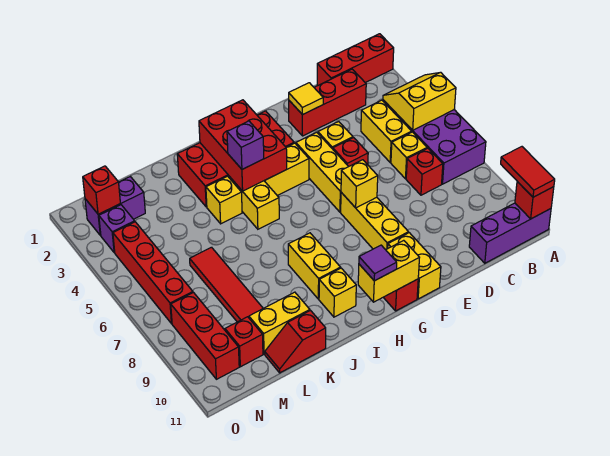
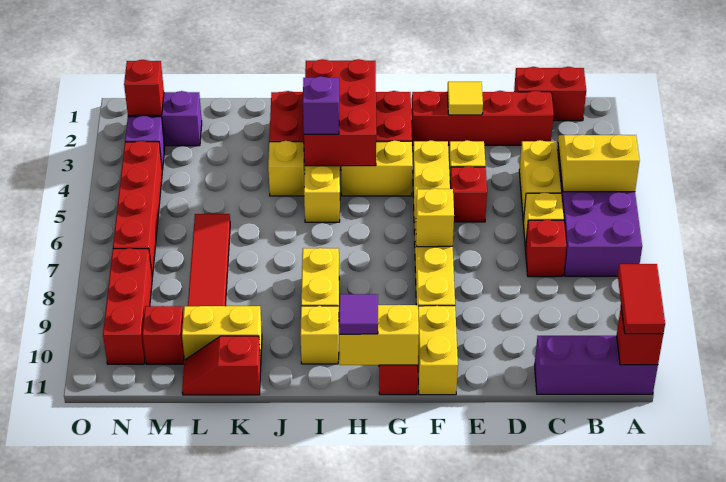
red brick A1:C1 level 1 -> red brick B1:C1 level 1
red brick C2:E2 level 1 -> red brick C2:F2 level 1

